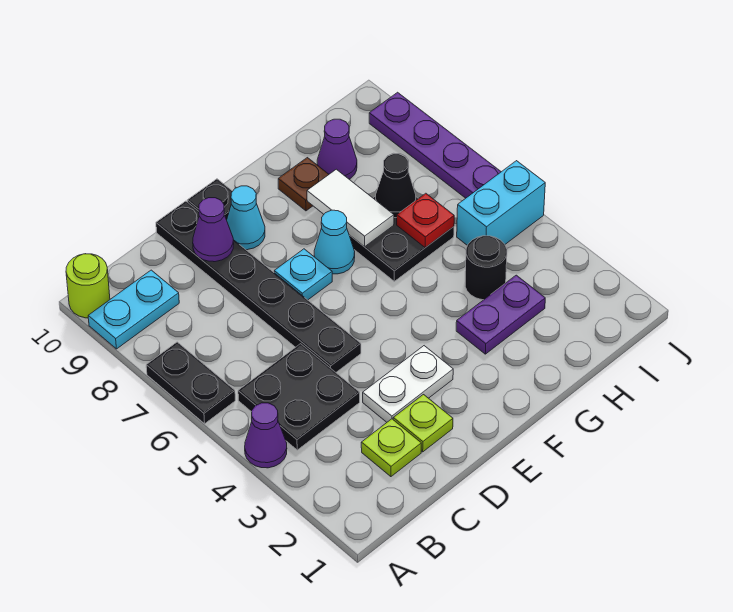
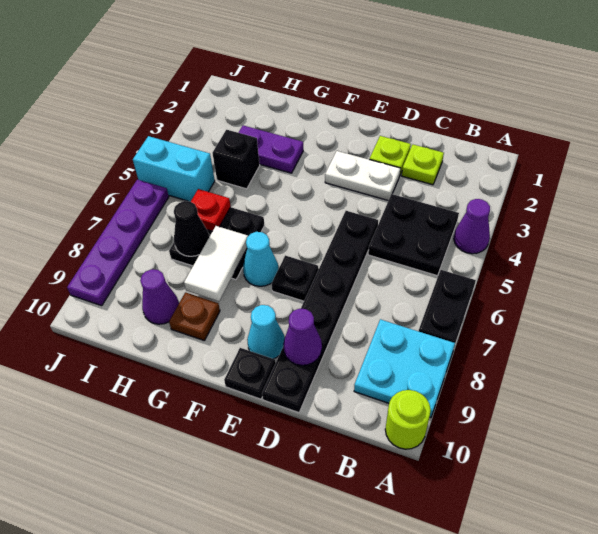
cyan plate A9:B9 level 1 -> cyan plate A8:B9 level 1
cyan plate E7 level 1 -> black plate E7 level 1
black round brick H4 level 1 -> black brick H4 level 1

